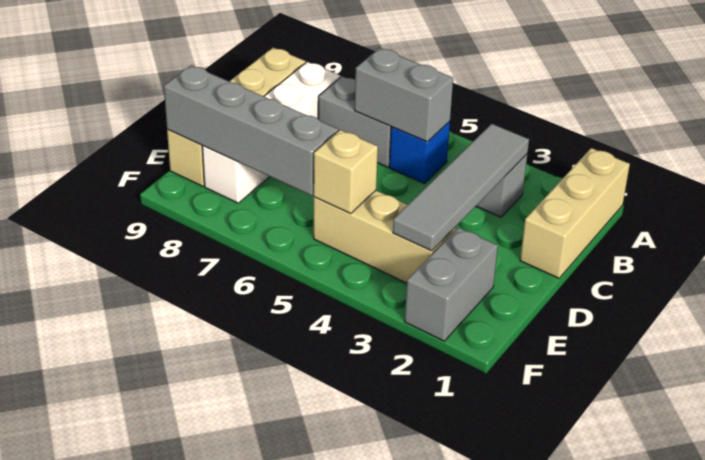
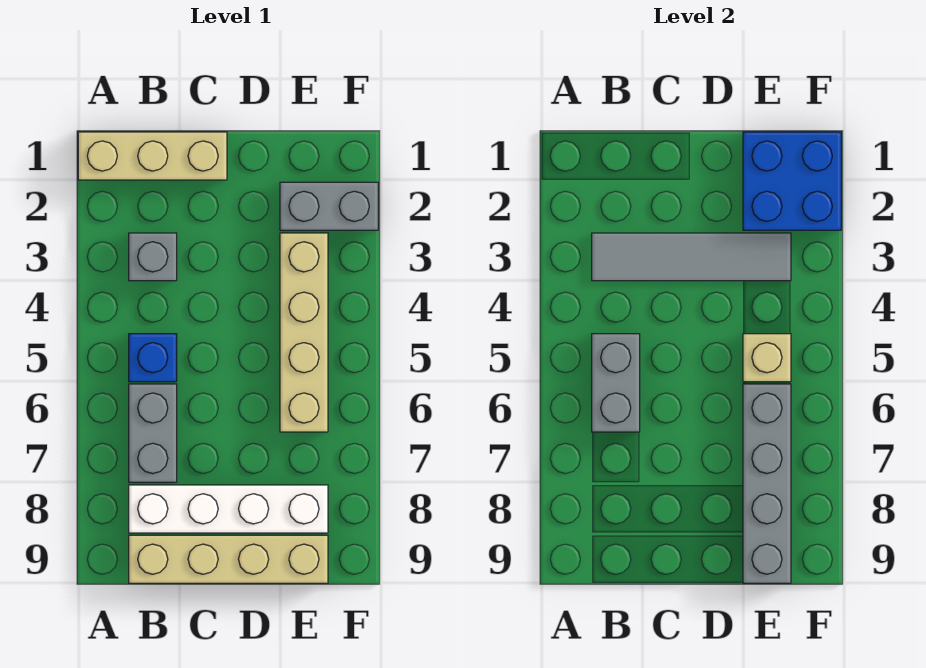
none -> blue brick E1:F2 level 2
tan brick E3:E5 level 1 -> tan brick E3:E6 level 1

